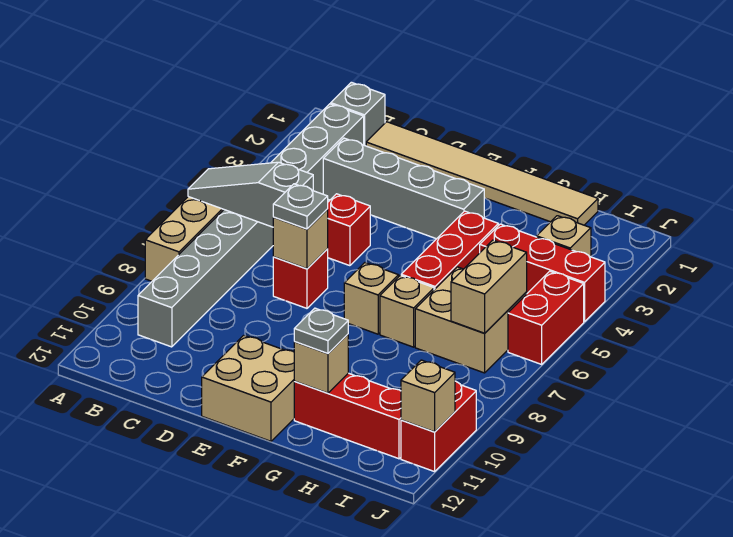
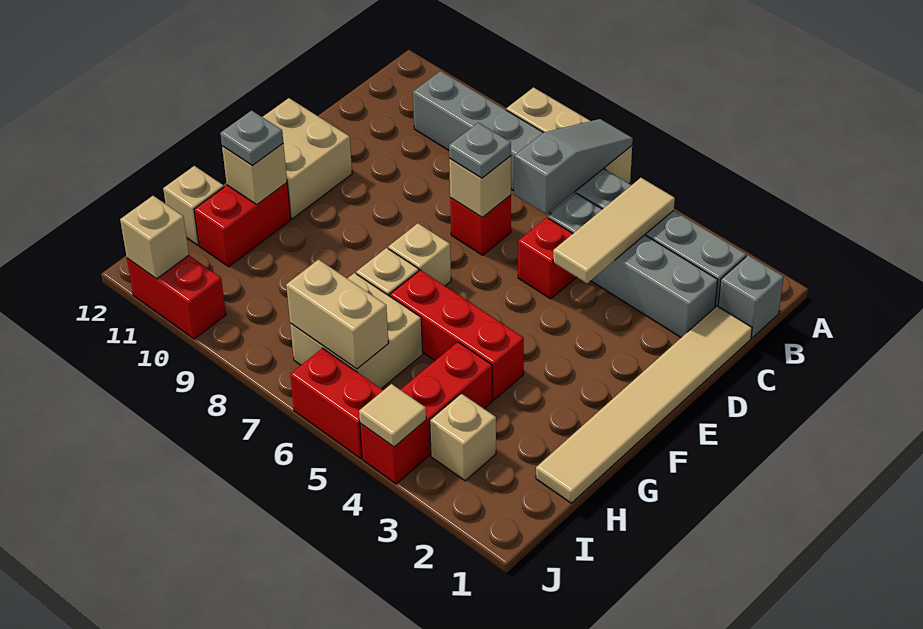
none -> tan tile B4:D4 level 2
grey brick C3:F3 level 1 -> grey brick C2:C5 level 1
red brick G11:I11 level 1 -> red brick G11:H11 level 1
none -> tan brick H12 level 1
none -> tan tile J4 level 2

